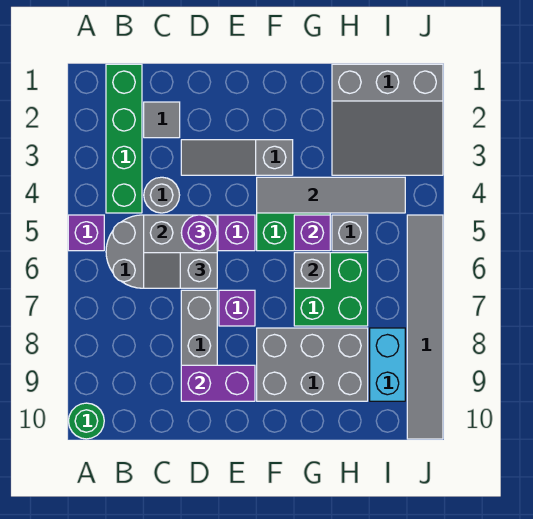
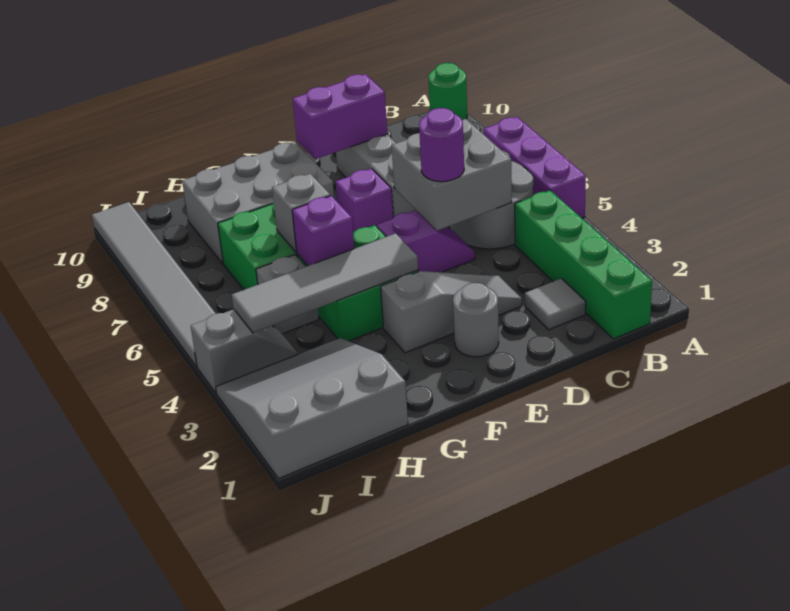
purple brick A5 level 1 -> purple brick A5:A7 level 1
grey round brick C4 level 1 -> grey round brick E2 level 1
grey slope C6:D6 level 3 top D -> grey slope I4:J4 level 1 top J
cyan brick I8:I9 level 1 -> none

